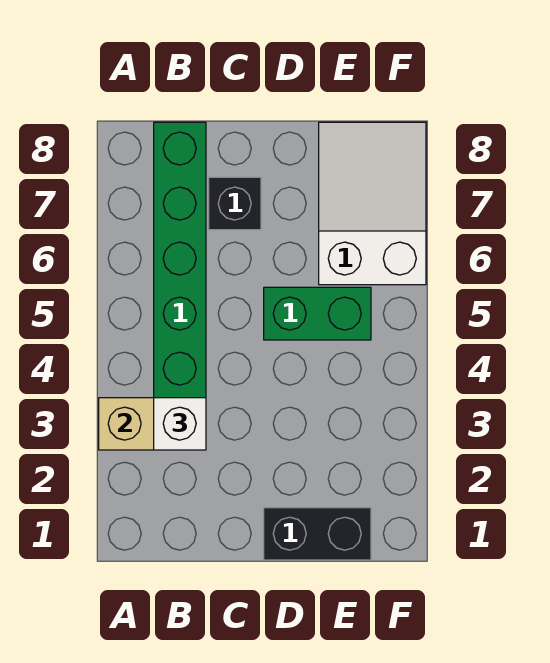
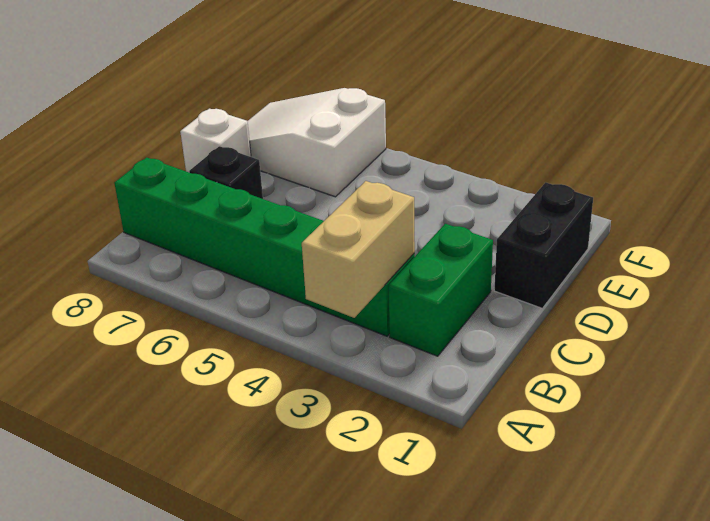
white brick B3 level 3 -> white brick D8 level 1
green brick D5:E5 level 1 -> green brick B2:C2 level 1

